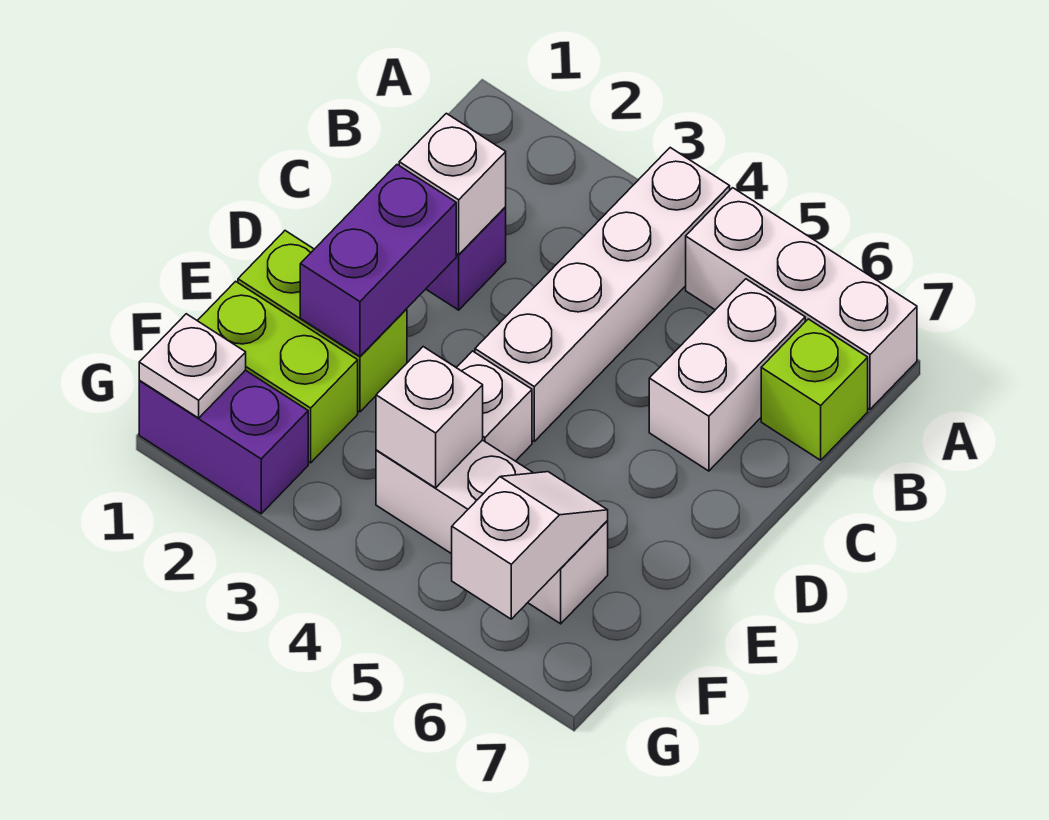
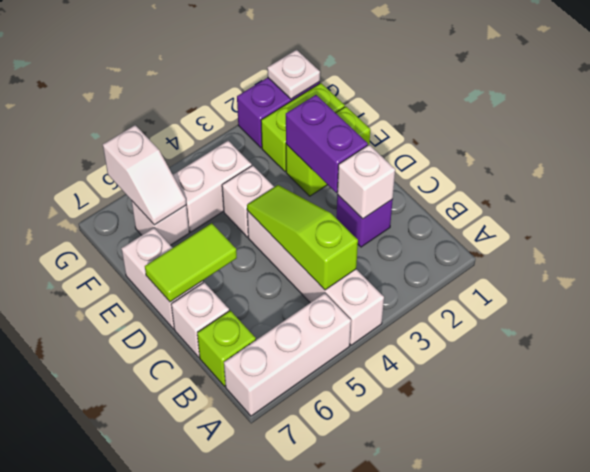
none -> lime slope B4:D4 level 2 top B
white brick B6:C6 level 1 -> white brick D7:E7 level 1
none -> lime tile D6:D7 level 2
white brick F4 level 2 -> white brick C7 level 1

